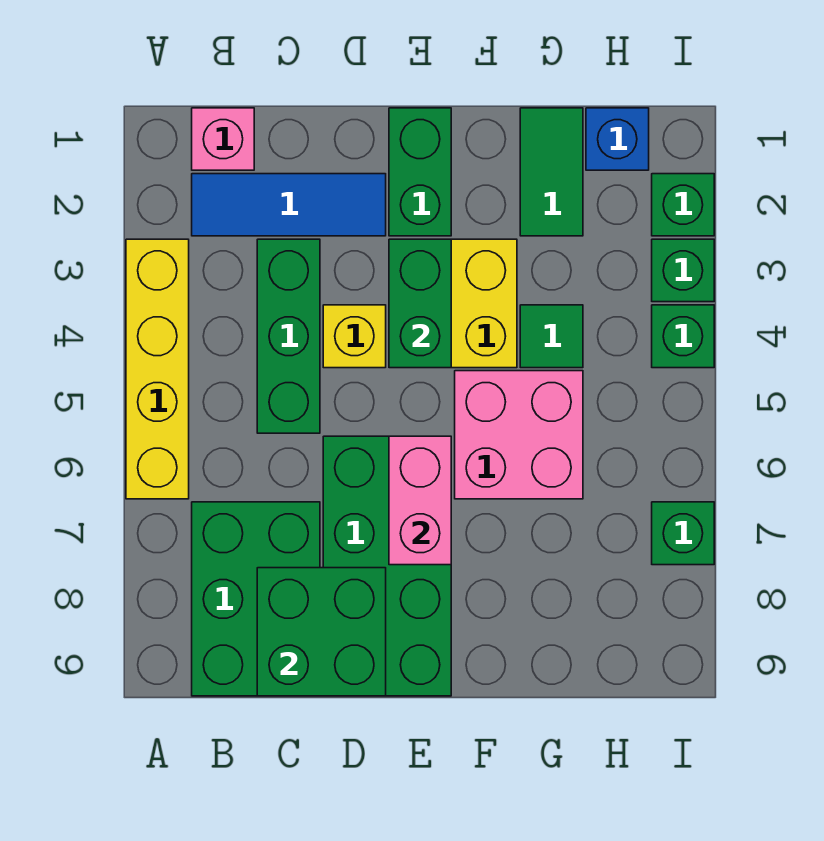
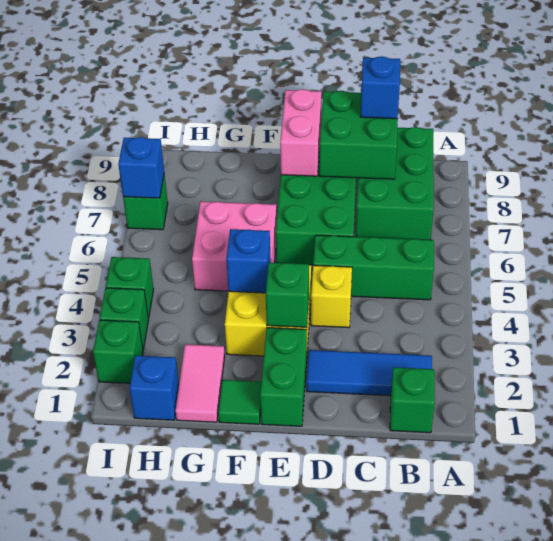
yellow brick A3:A6 level 1 -> none
pink brick B1 level 1 -> green brick B1 level 1
green brick C3:C5 level 1 -> green brick B5:D5 level 1
none -> blue brick C9 level 3
green brick E3:E4 level 2 -> green brick E3 level 2
pink brick E6:E7 level 2 -> pink brick E8:E9 level 2
none -> blue brick F4 level 2
green tile G1:G2 level 1 -> pink tile G1:G2 level 1
green tile G4 level 1 -> green tile F1 level 1
none -> blue brick I7 level 2

